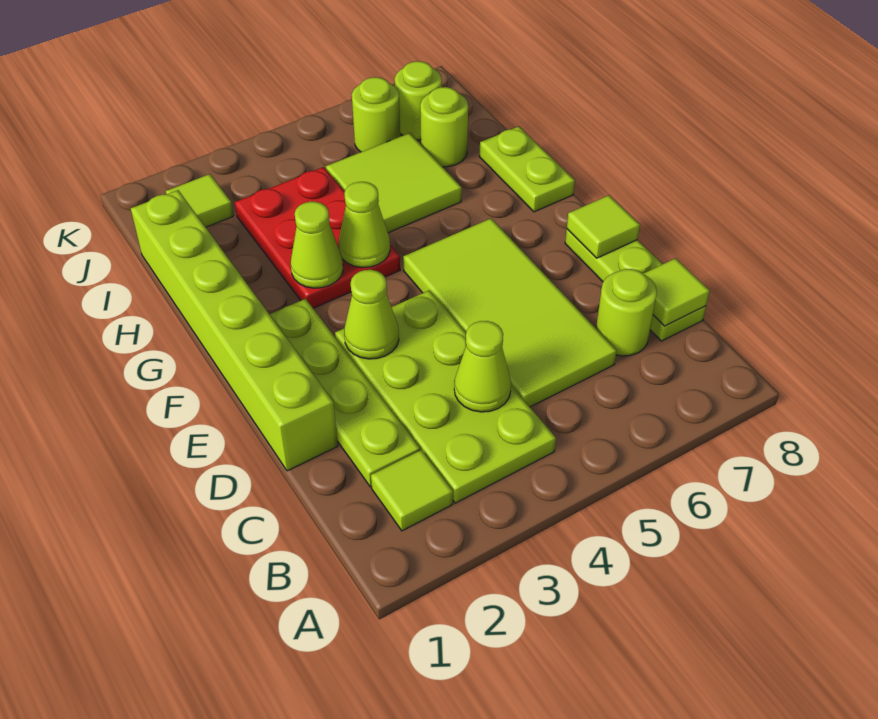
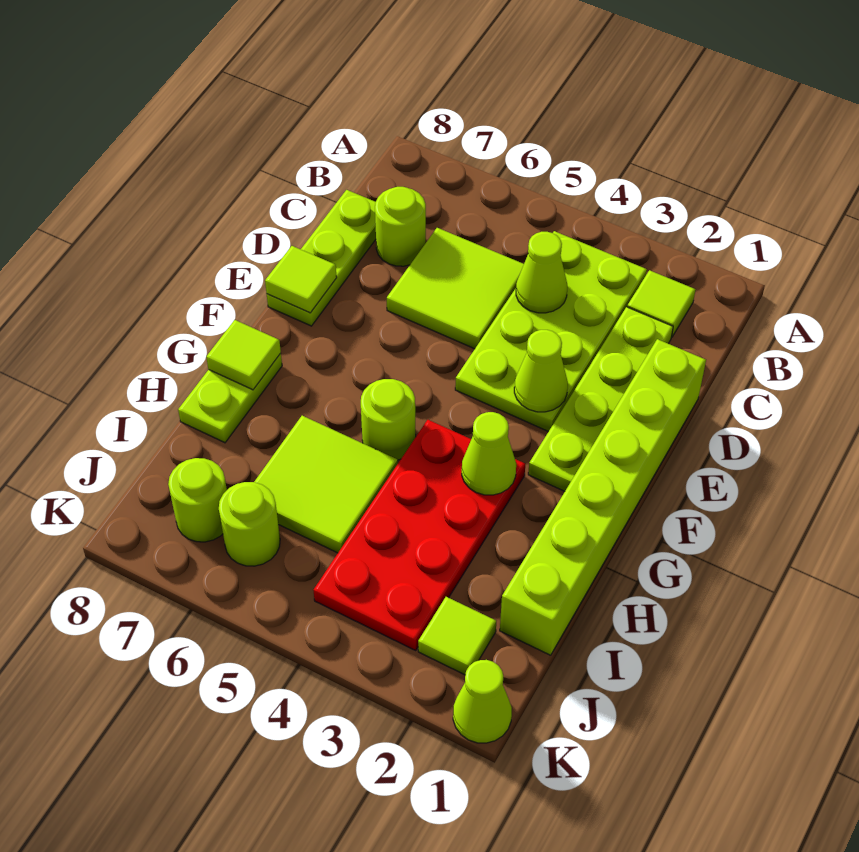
lime tile C5:F6 level 1 -> lime tile C5:D6 level 1
lime tile C8 level 2 -> lime tile G8 level 2
red plate G3:I4 level 1 -> red plate G3:J4 level 1
lime cone G4 level 2 -> lime cone K1 level 1
lime round brick I7 level 1 -> lime round brick G5 level 1

